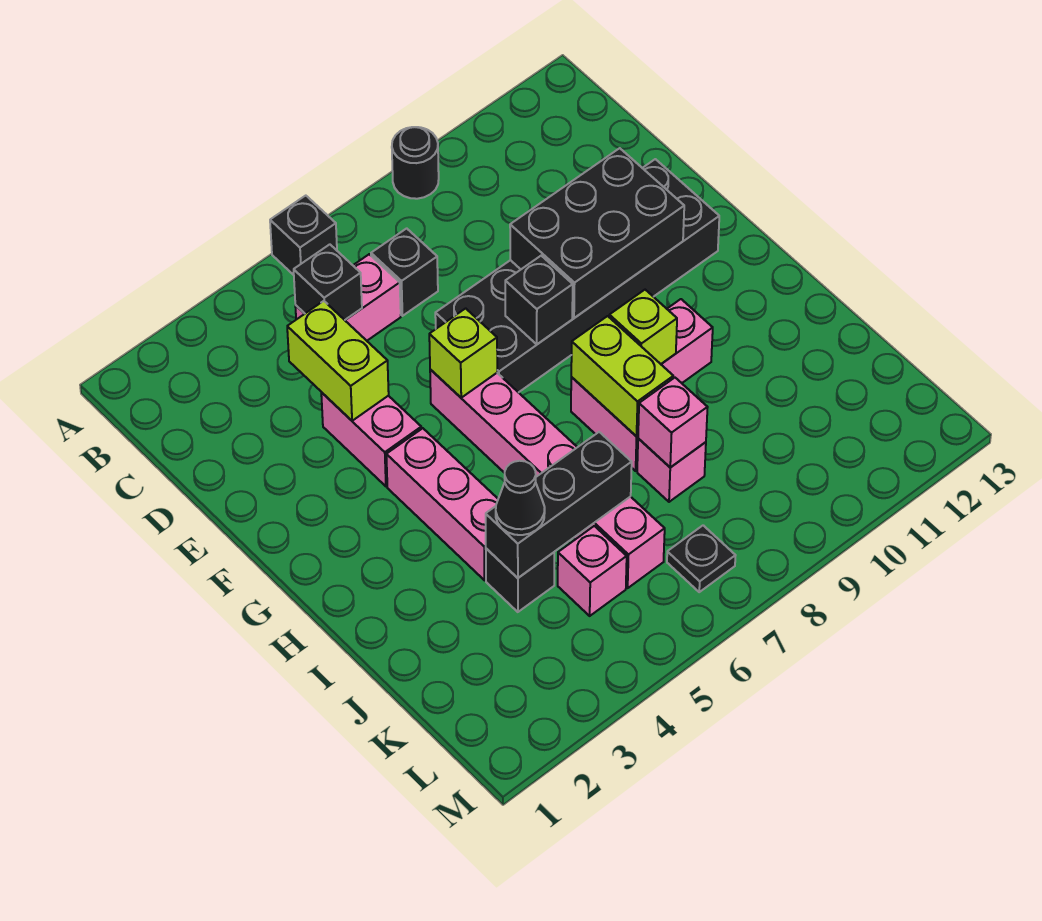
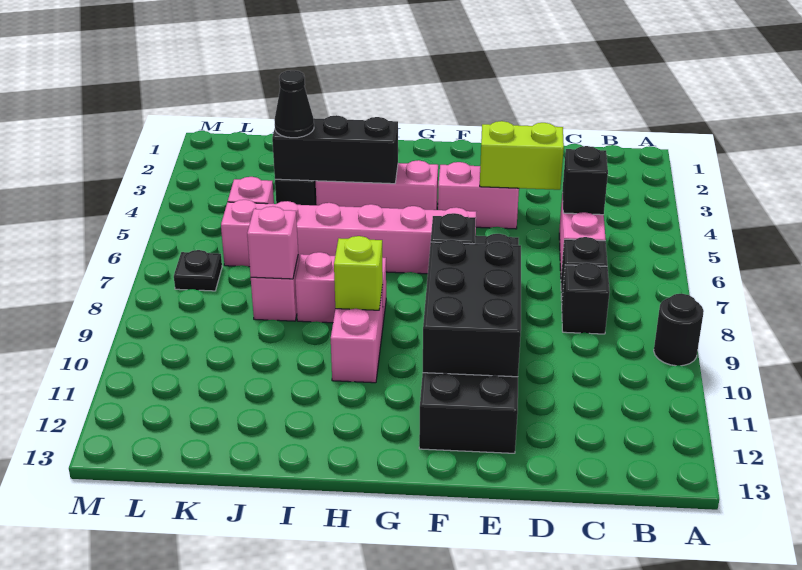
black brick A6 level 1 -> black brick C8 level 1
lime brick F6 level 2 -> none
lime brick H8:I8 level 2 -> none
black brick J4:J6 level 2 -> black brick H4:J4 level 2

